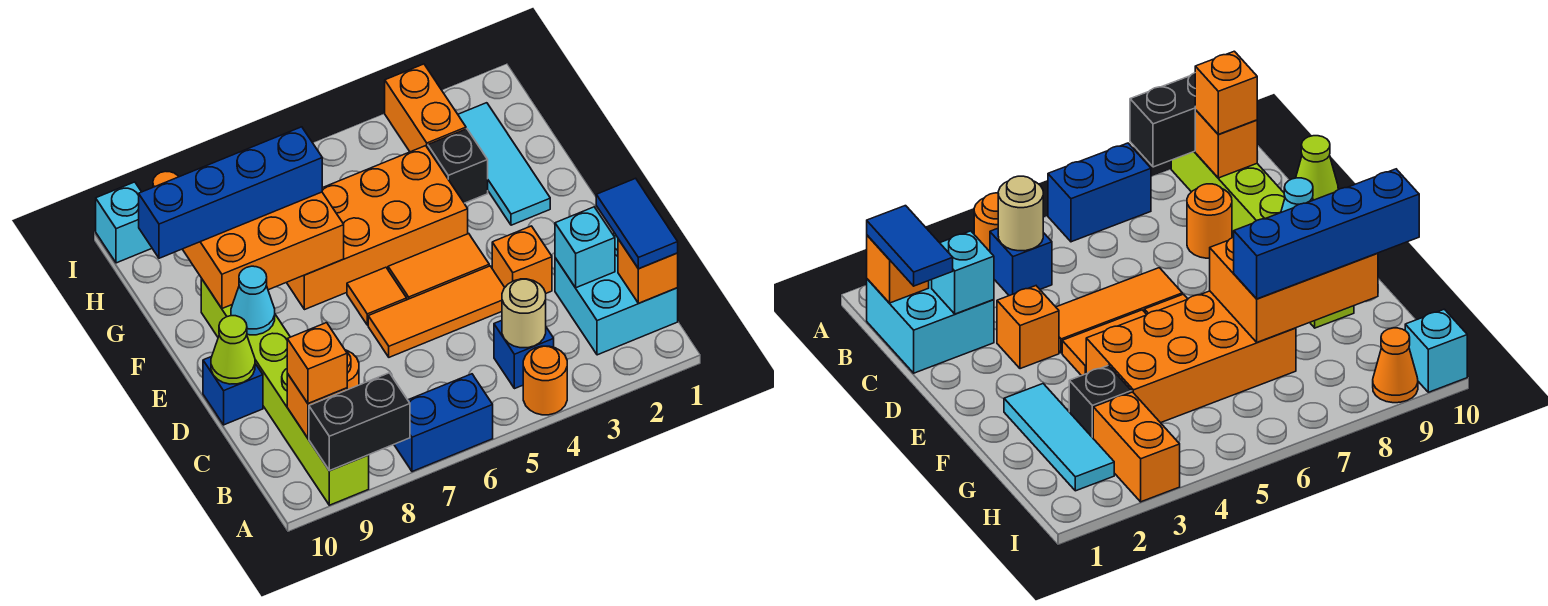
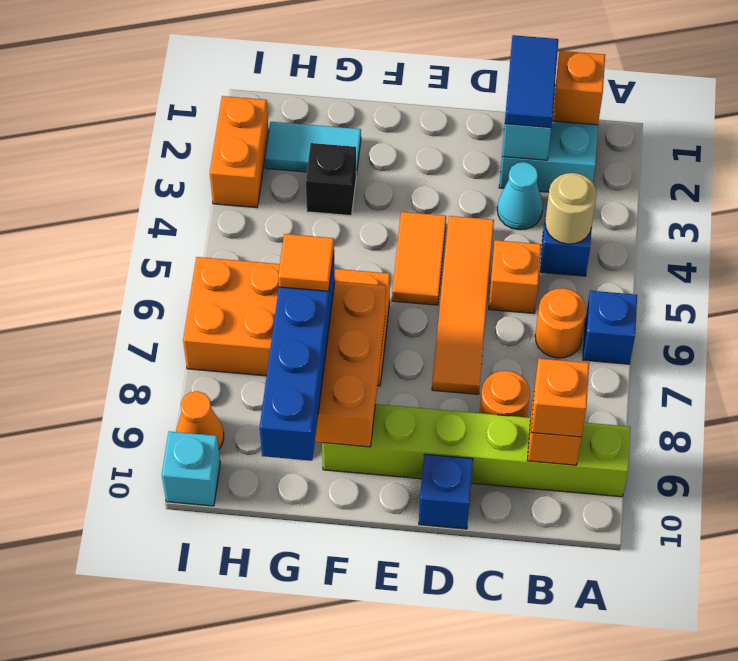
orange round brick A4 level 1 -> orange round brick B6 level 1
blue brick A6:A7 level 1 -> blue brick A6 level 1
black brick A8:A9 level 2 -> none
blue tile B1:C1 level 3 -> blue tile C1:C2 level 3
orange brick D3 level 1 -> orange brick C5 level 1
orange tile D4:D6 level 1 -> orange tile D4:D7 level 1
lime cone D10 level 2 -> none
orange tile E6 level 1 -> orange tile G7 level 4
cyan cone E9 level 2 -> cyan cone C3 level 1
cyan tile F2:H2 level 1 -> cyan tile G2:H2 level 1
orange brick F4:G7 level 1 -> orange brick F6:I7 level 1
orange brick H3:I3 level 1 -> orange brick I2:I3 level 1

